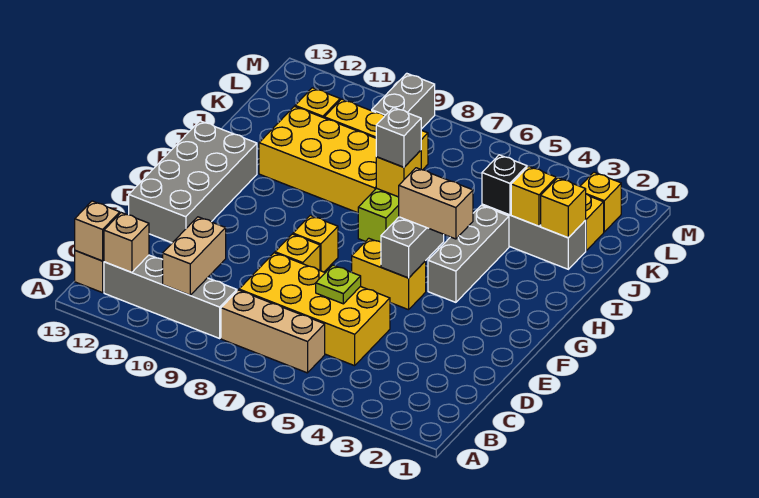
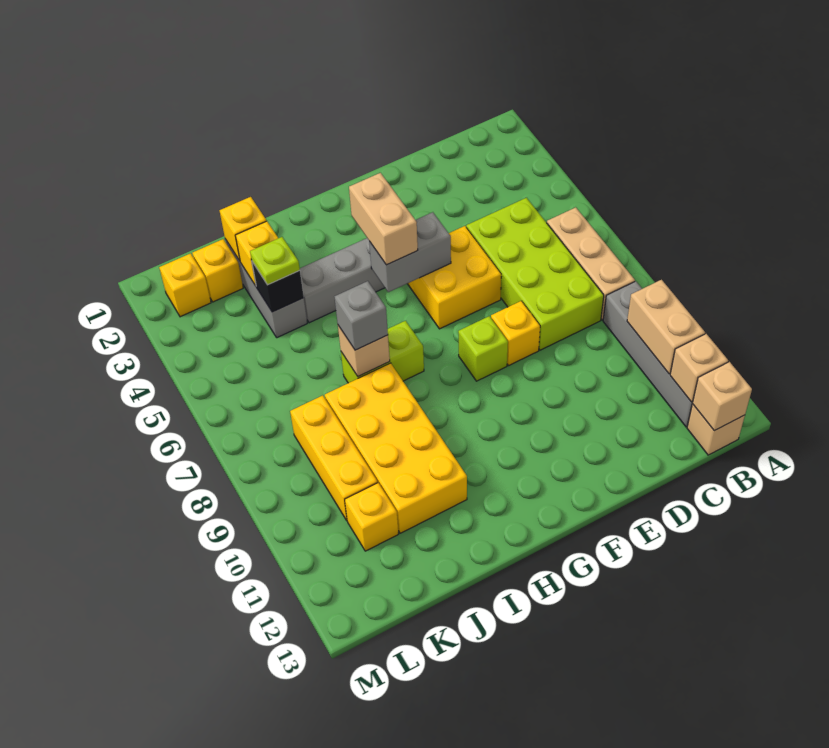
tan brick B10:C10 level 2 -> tan brick B10:B11 level 2
yellow brick C5:D8 level 1 -> lime brick C5:D8 level 1
lime plate D6 level 2 -> lime plate J4 level 3
grey brick E12:H13 level 1 -> none
yellow brick F5:F6 level 1 -> yellow brick E5:F6 level 1
yellow brick F8 level 1 -> lime brick F8 level 1
yellow brick I7 level 2 -> tan brick I7 level 2
grey brick L9:M9 level 1 -> none

